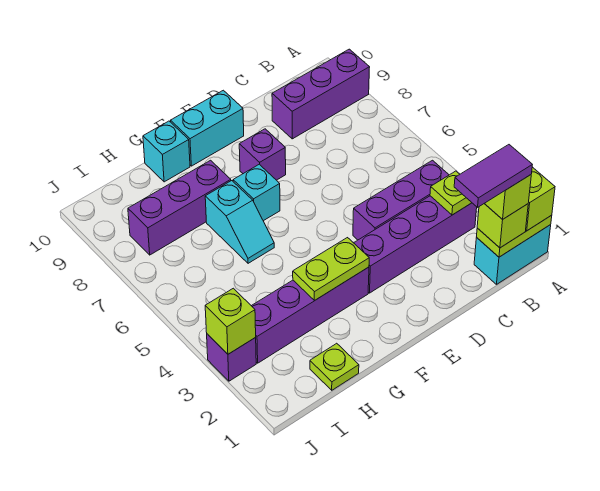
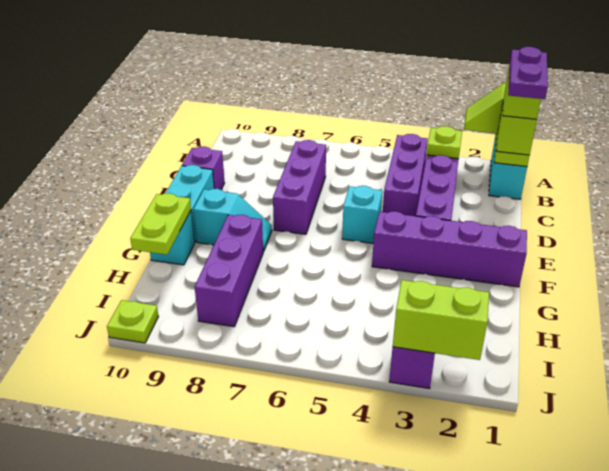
purple brick A9:C9 level 1 -> purple brick C7:E7 level 1
purple tile B1:C1 level 5 -> purple plate B1:C1 level 5
purple brick E8 level 1 -> purple brick D10 level 1
purple brick F3:I3 level 1 -> purple brick F1:F4 level 1
lime plate F3:G3 level 2 -> lime plate G10:H10 level 2
cyan brick F7 level 1 -> cyan brick E5 level 1
cyan slope G6:G7 level 1 top 7 -> cyan slope F8:F9 level 1 top 9
lime plate H1 level 1 -> lime plate J10 level 1
lime brick J3 level 2 -> lime brick J2:J3 level 2

